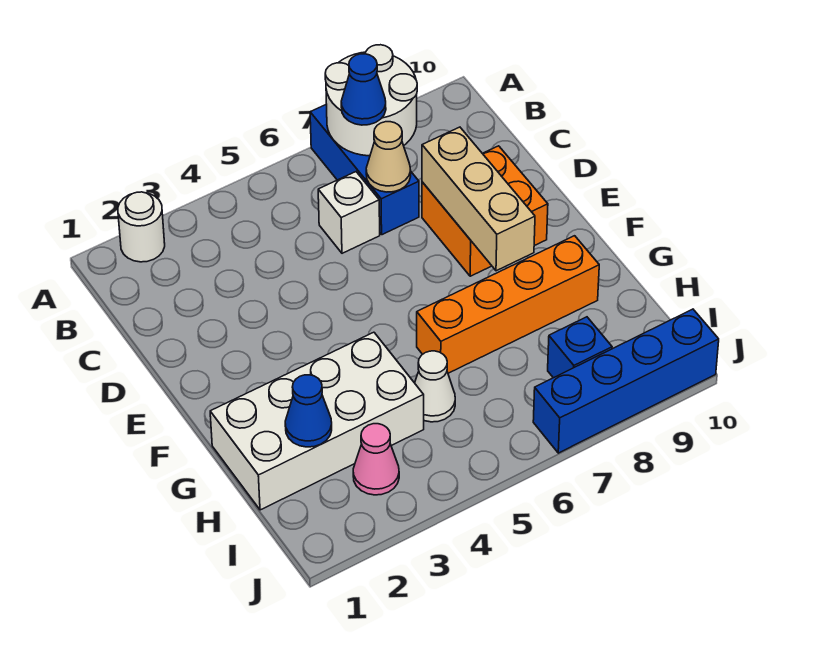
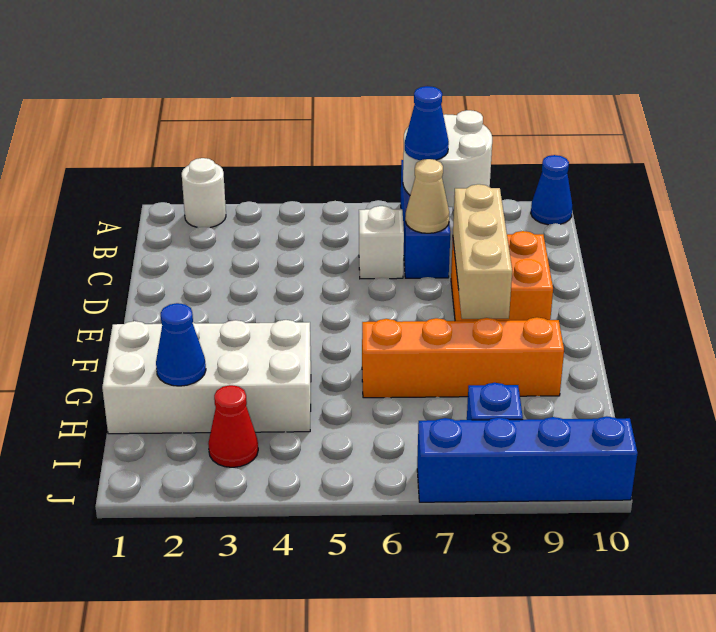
none -> blue cone A10 level 1
white cone H5 level 1 -> none
pink cone I3 level 1 -> red cone I3 level 1

